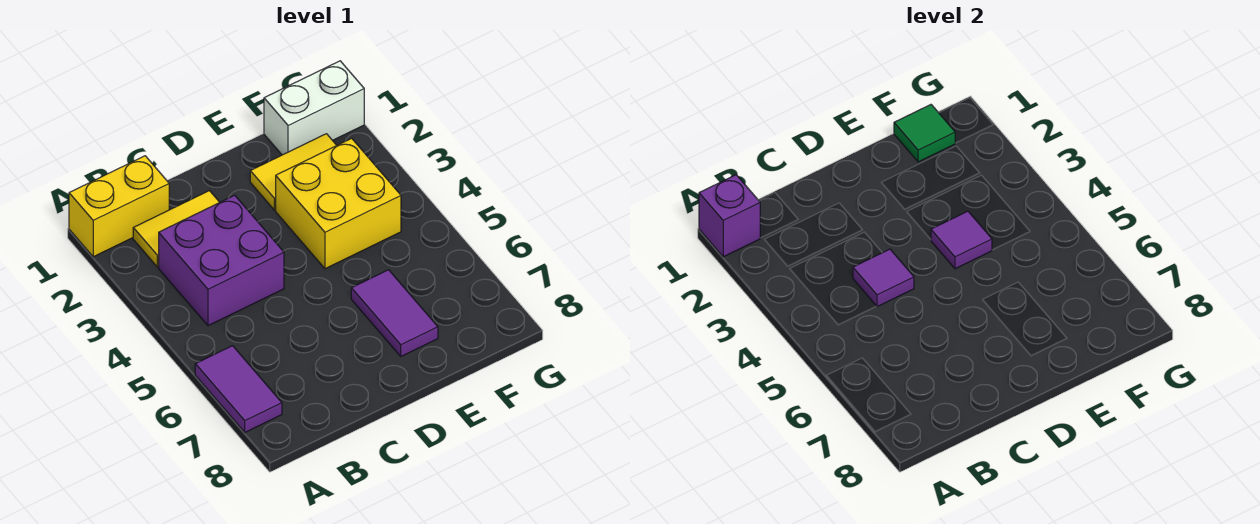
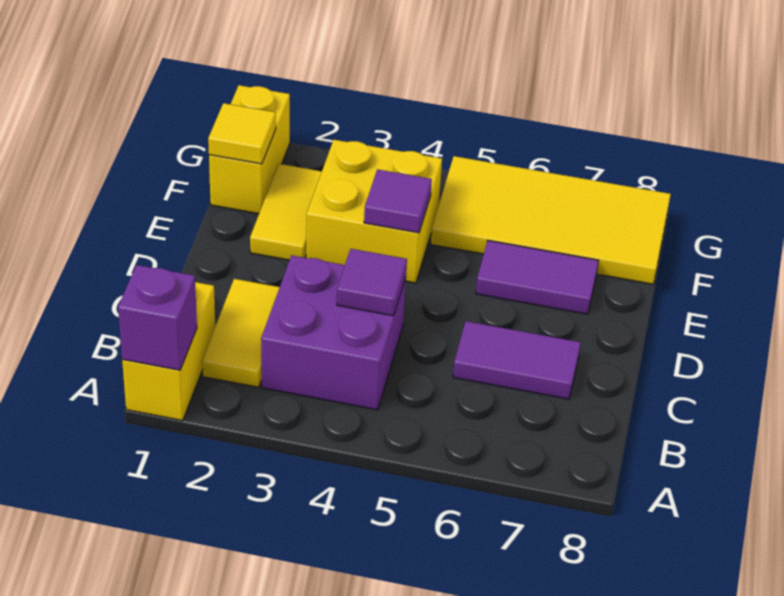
purple tile A6:A7 level 1 -> purple tile C6:C7 level 1
white brick F1:G1 level 1 -> yellow brick F1:G1 level 1
green tile F1 level 2 -> yellow tile F1 level 2
none -> yellow tile F5:G8 level 1

